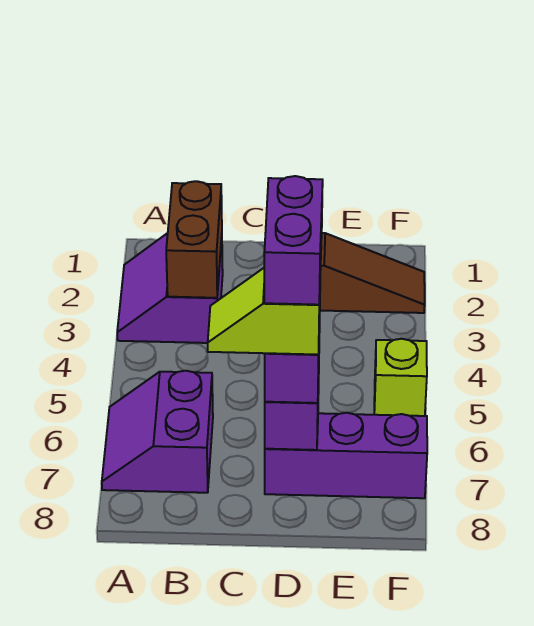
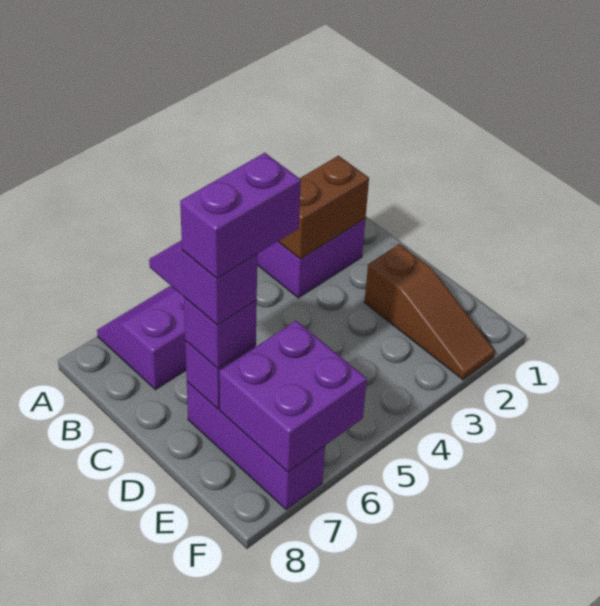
lime slope C7:D7 level 4 top D -> purple slope C7:D7 level 4 top D
none -> purple brick E6:F7 level 2
lime brick F5 level 1 -> none

